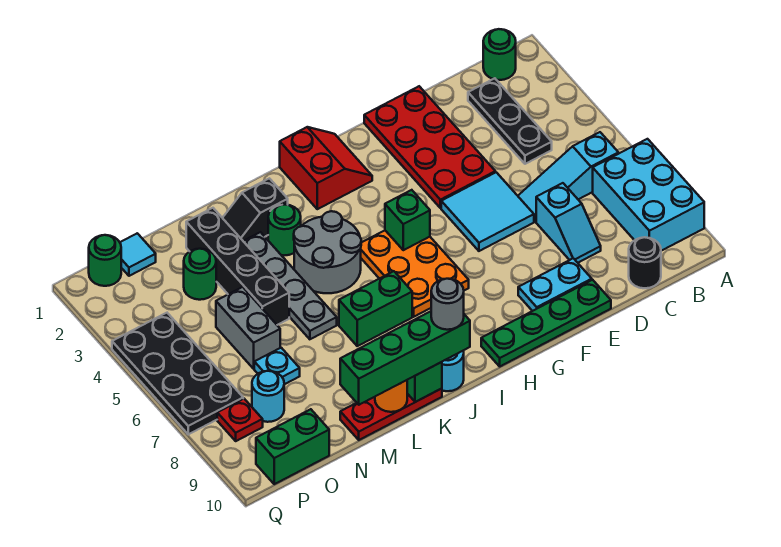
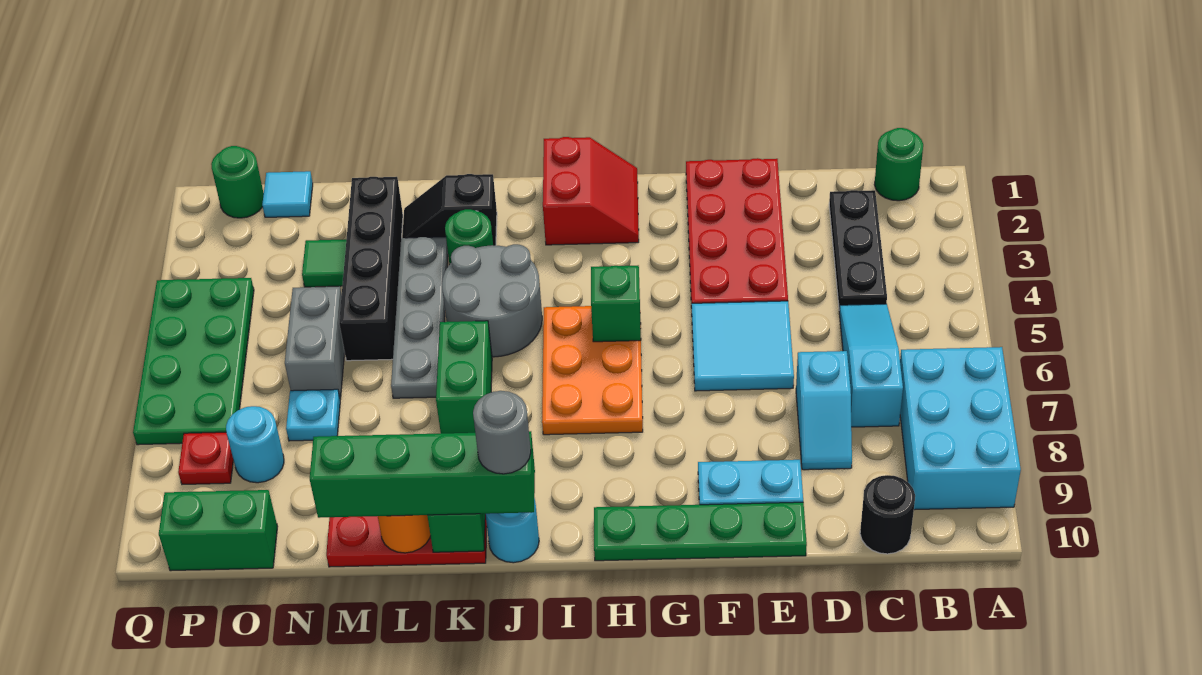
cyan slope B6:D6 level 1 top B -> cyan slope C5:C7 level 1 top 7
green brick J7:K7 level 1 -> green brick K6:K7 level 1
green round brick N3 level 1 -> green tile N3 level 1
black plate P4:Q7 level 1 -> green plate P4:Q7 level 1

